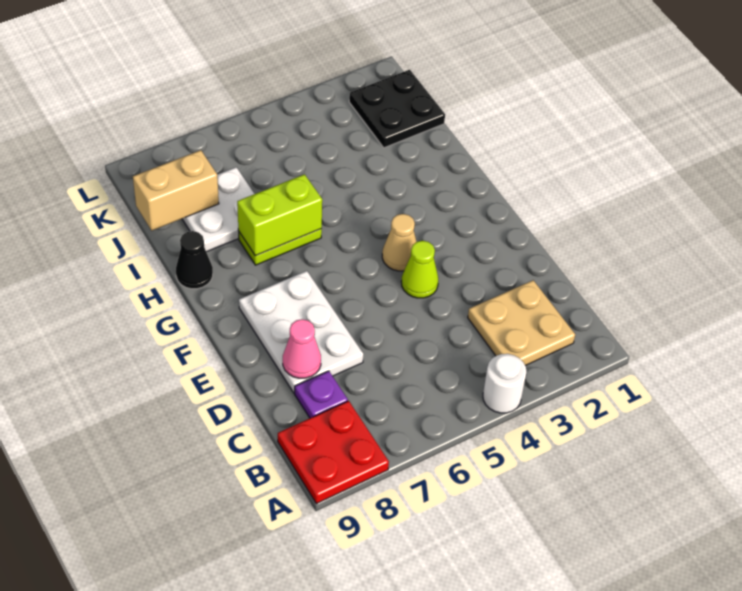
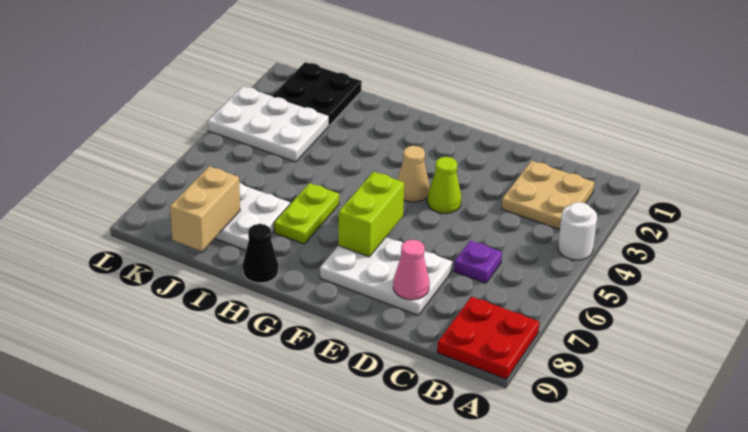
purple plate C8 level 1 -> purple plate C6 level 1
lime brick H6:H7 level 2 -> lime brick F6:F7 level 2
none -> white plate J3:L4 level 1

